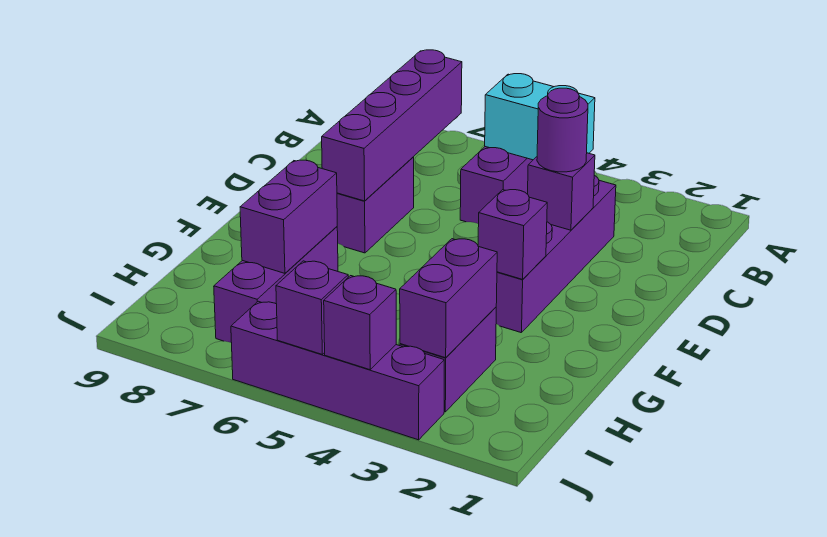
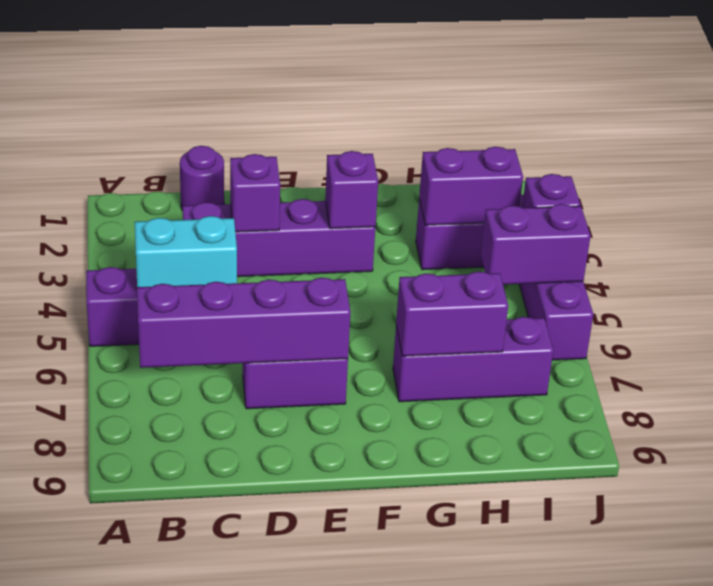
cyan brick B4:B5 level 2 -> cyan brick B5:C5 level 2
purple round brick D3 level 3 -> purple round brick C1 level 1
purple brick J5 level 2 -> purple brick I5:J5 level 2

